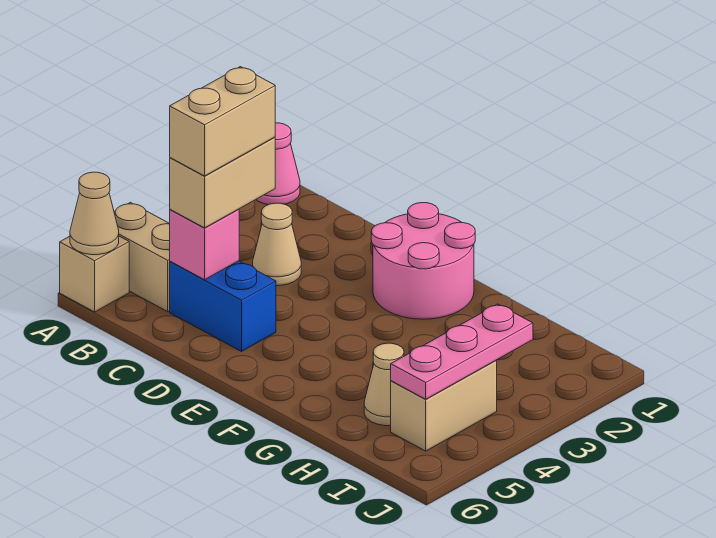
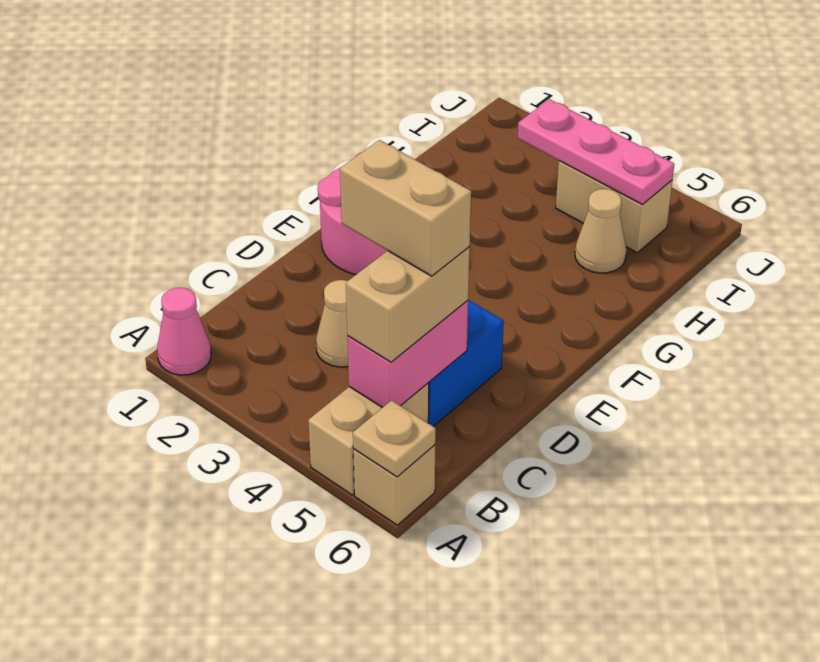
tan cone A6 level 2 -> tan plate A6 level 2
tan brick C4:C5 level 3 -> tan brick B5:C5 level 3
pink brick C5 level 2 -> pink brick B5:C5 level 2

